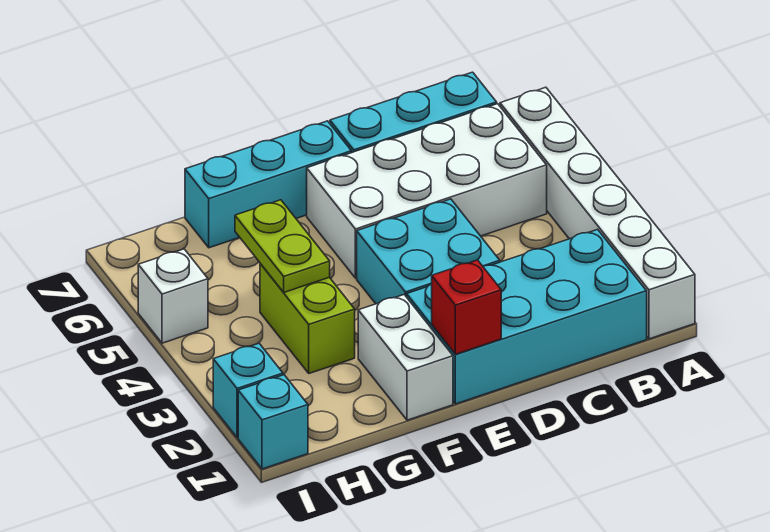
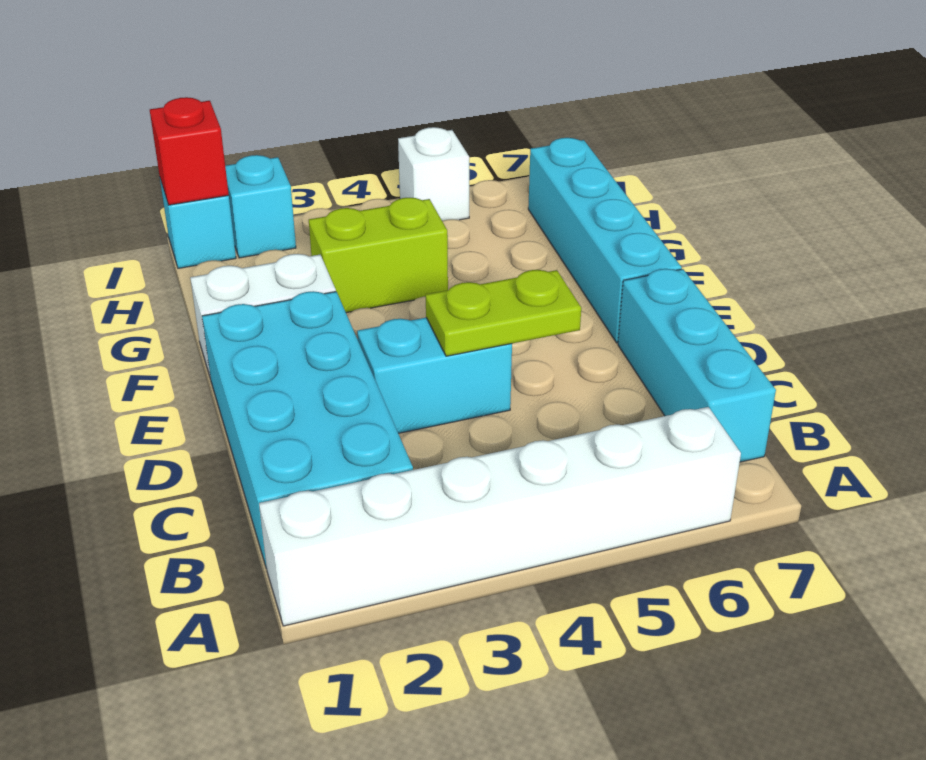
white brick B5:E6 level 1 -> none
cyan brick D3:E4 level 1 -> cyan brick D3:D4 level 1
red brick E1 level 2 -> red brick I1 level 2
cyan brick E7:G7 level 1 -> cyan brick E7:H7 level 1
lime plate G4:G5 level 2 -> lime plate D4:D5 level 2

